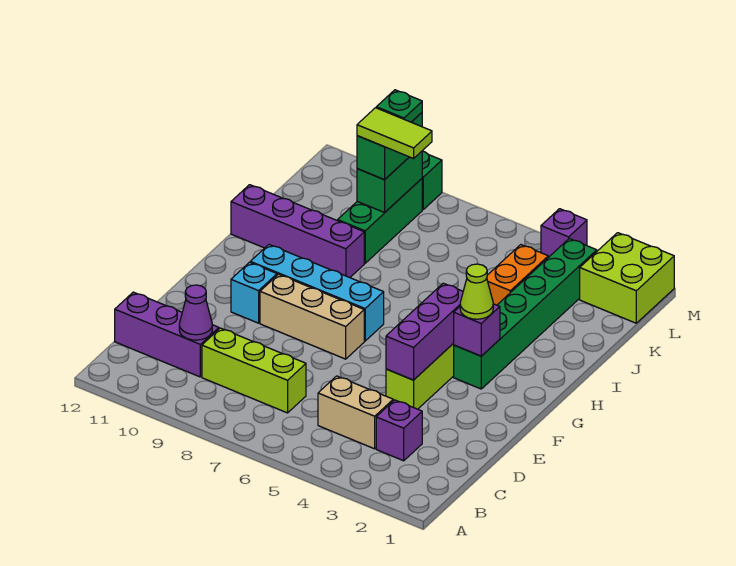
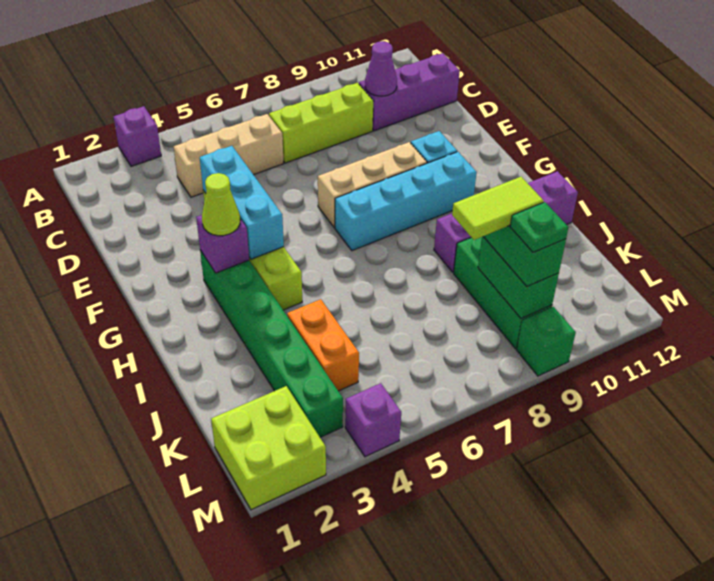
purple brick C3 level 1 -> purple brick A3 level 1
tan brick C4:C5 level 1 -> tan brick C4:C6 level 1
purple brick E4:G4 level 2 -> cyan brick E4:G4 level 2

